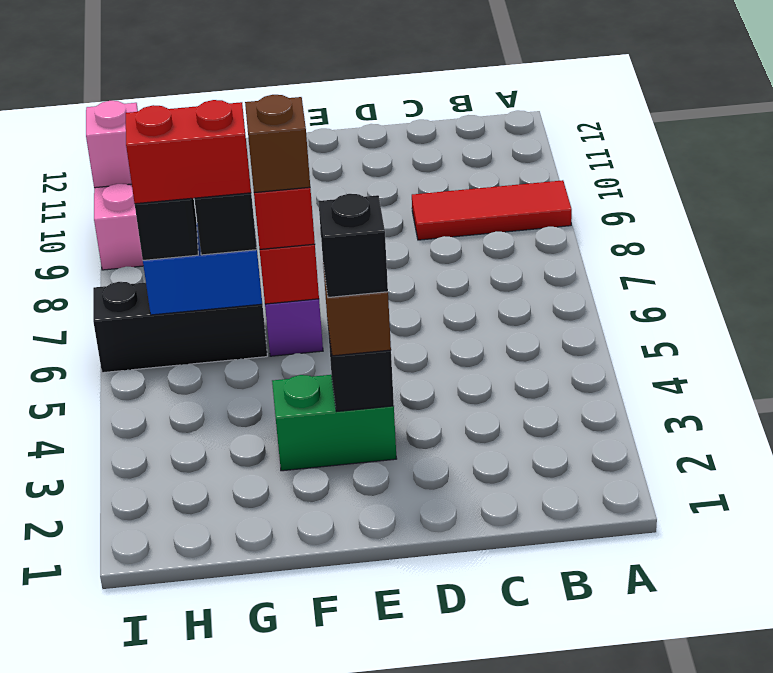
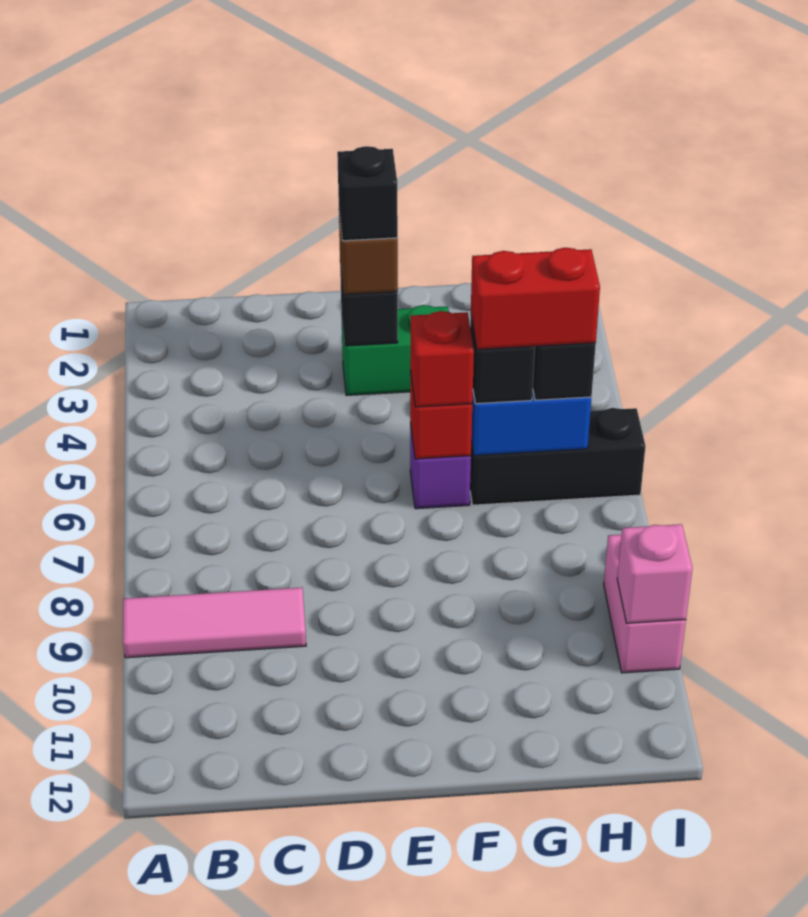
red tile A9:C9 level 1 -> pink tile A9:C9 level 1
brown brick F6 level 4 -> none

